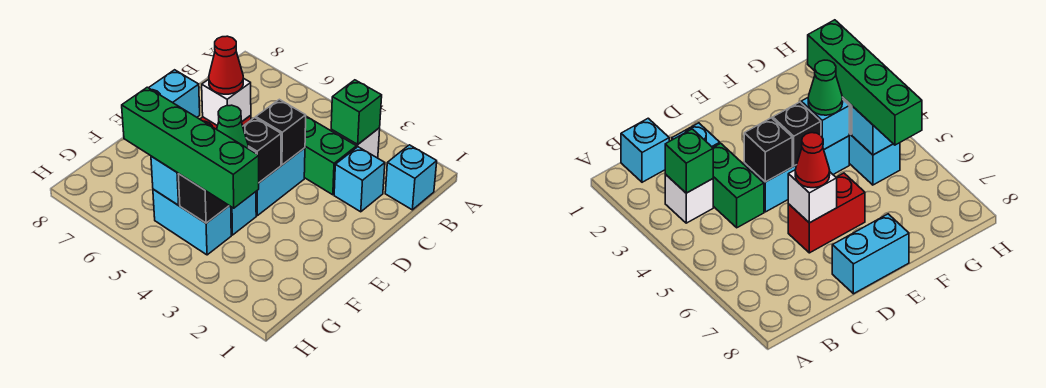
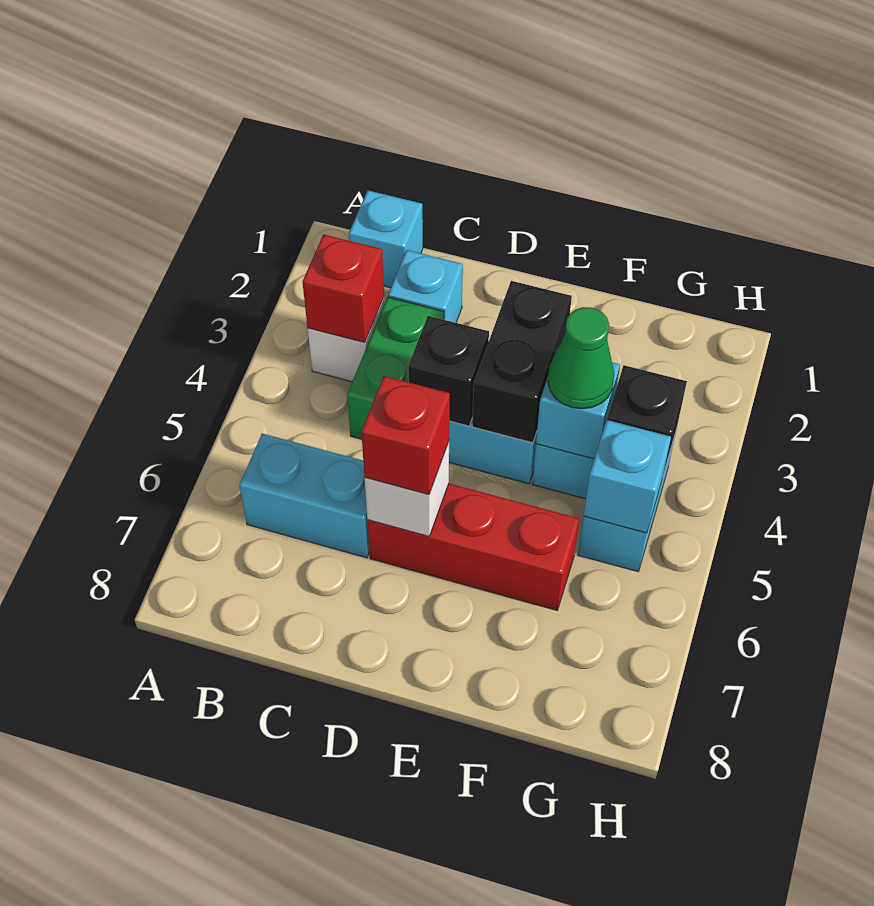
green brick B3 level 2 -> red brick B3 level 2
red brick D6:E6 level 1 -> red brick D6:F6 level 1
red cone D6 level 3 -> red brick D6 level 3
cyan brick D8:E8 level 1 -> cyan brick B6:C6 level 1
black brick E4 level 2 -> black brick E3:E4 level 2
green brick G3:G6 level 3 -> none

